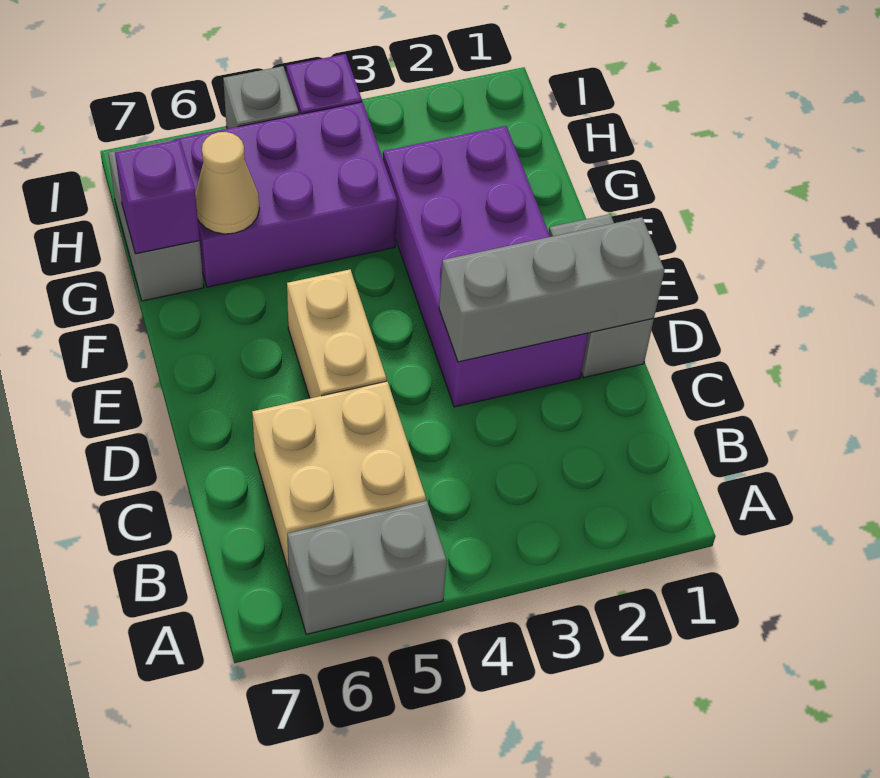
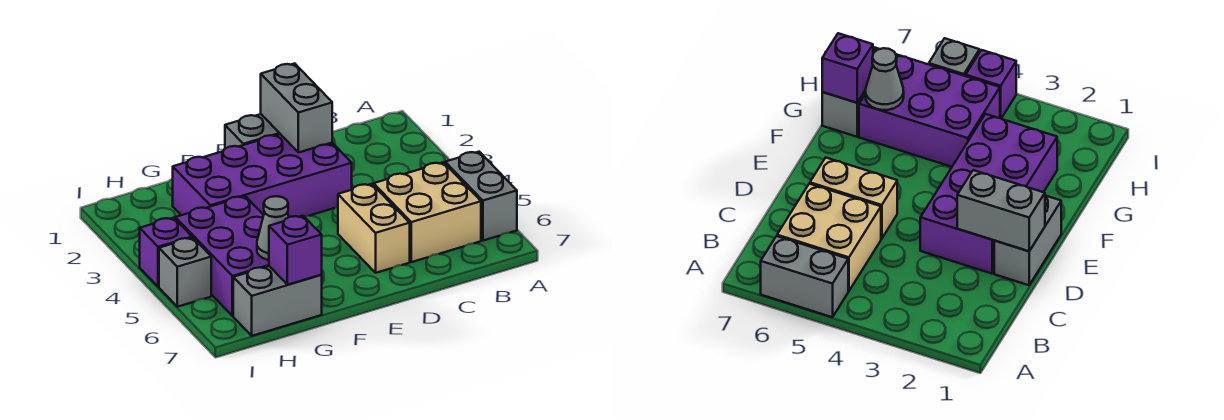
grey brick D1:D3 level 2 -> grey brick D1:D2 level 2
tan brick D5:E5 level 1 -> tan brick D5:D6 level 1
tan cone G6 level 2 -> grey cone G6 level 2

